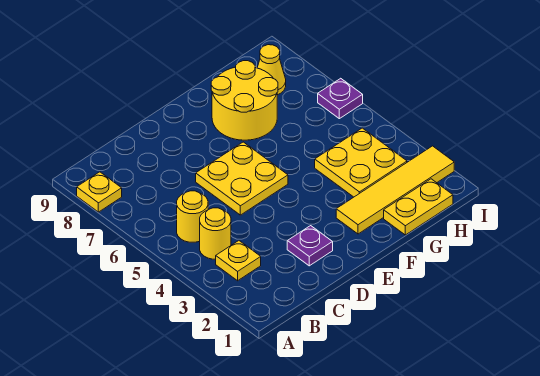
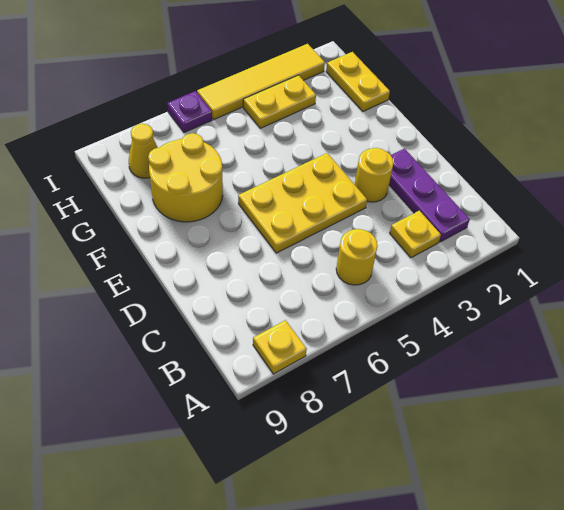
yellow round brick B4 level 1 -> yellow round brick D3 level 1
purple plate D2 level 1 -> purple plate B2:D2 level 1
yellow plate D5:E6 level 1 -> yellow plate D4:E6 level 1
yellow tile F2:I2 level 1 -> yellow tile I2:I5 level 1
yellow plate G3:H4 level 1 -> yellow plate H3:H4 level 1

